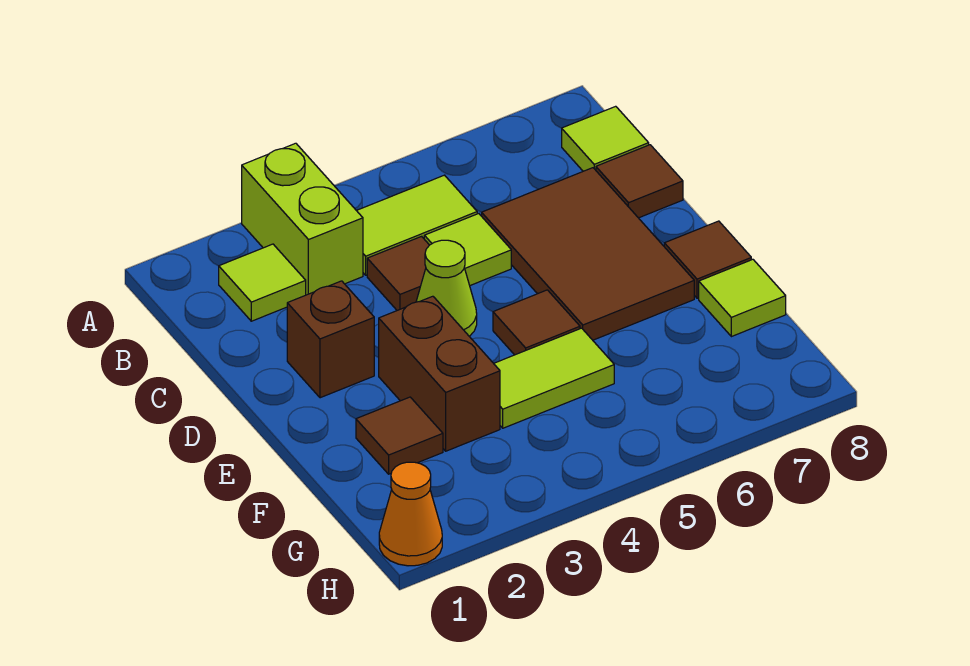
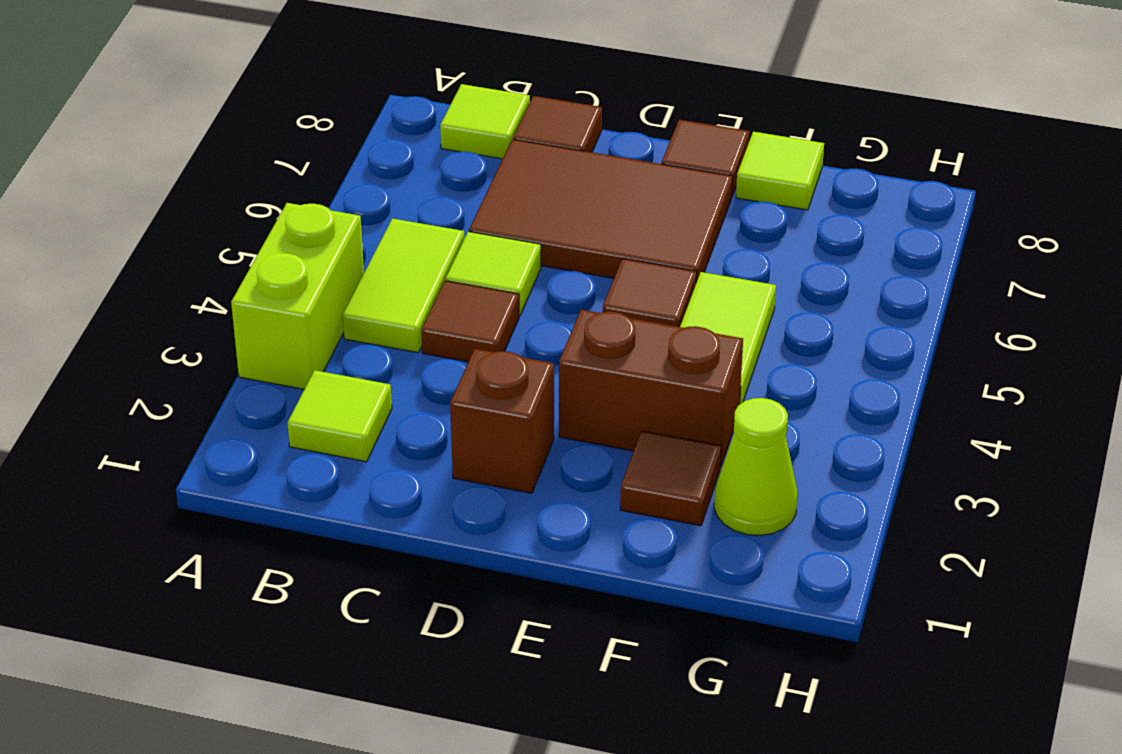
lime brick A3:B3 level 1 -> lime brick A3:A4 level 1
lime cone D4 level 1 -> lime cone G2 level 1
orange cone H1 level 1 -> none

